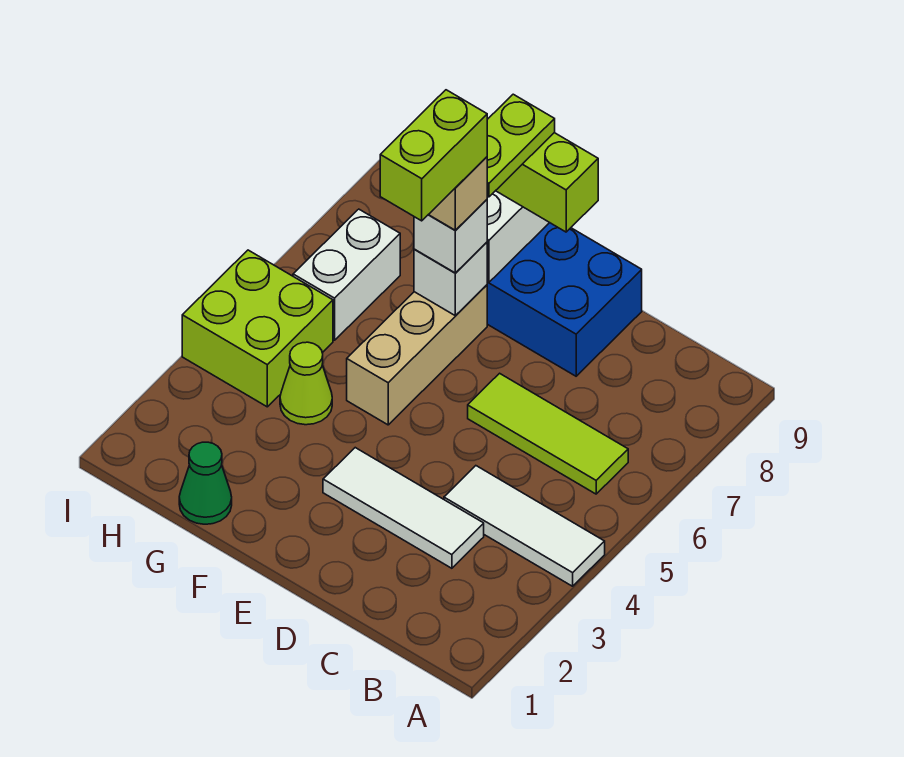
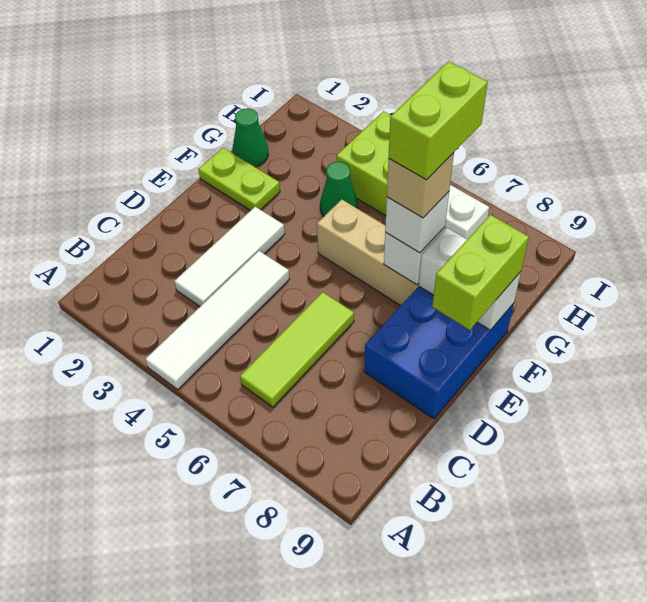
white tile A4:C4 level 1 -> white tile A4:D4 level 1
lime brick F6:F7 level 5 -> lime brick F7:G7 level 5
lime plate F8:F9 level 4 -> lime plate F1:F2 level 1
lime cone G4 level 1 -> green cone G4 level 1

